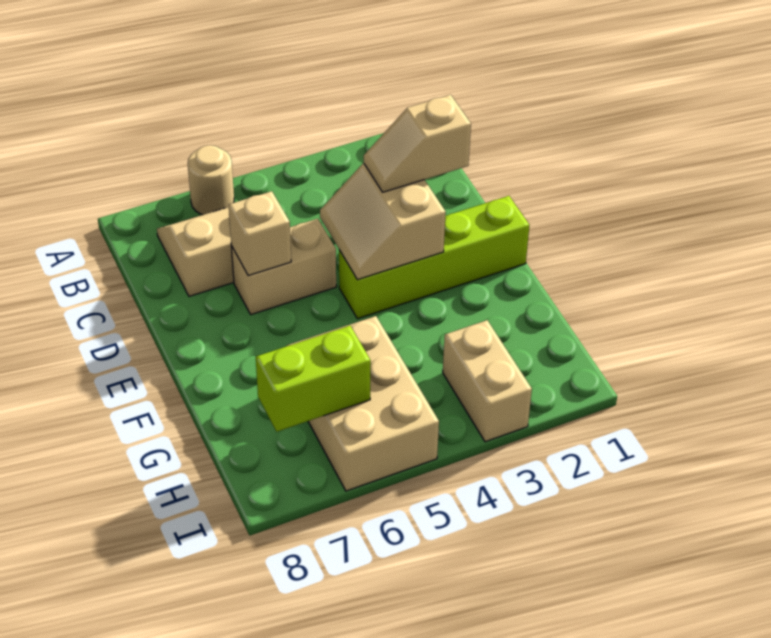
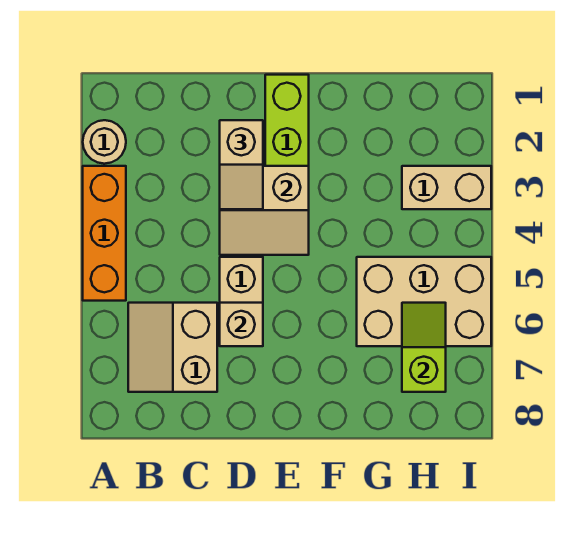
none -> orange brick A3:A5 level 1
tan round brick A6 level 1 -> tan round brick A2 level 1
lime brick H6:H7 level 2 -> lime slope H6:H7 level 2 top 7

